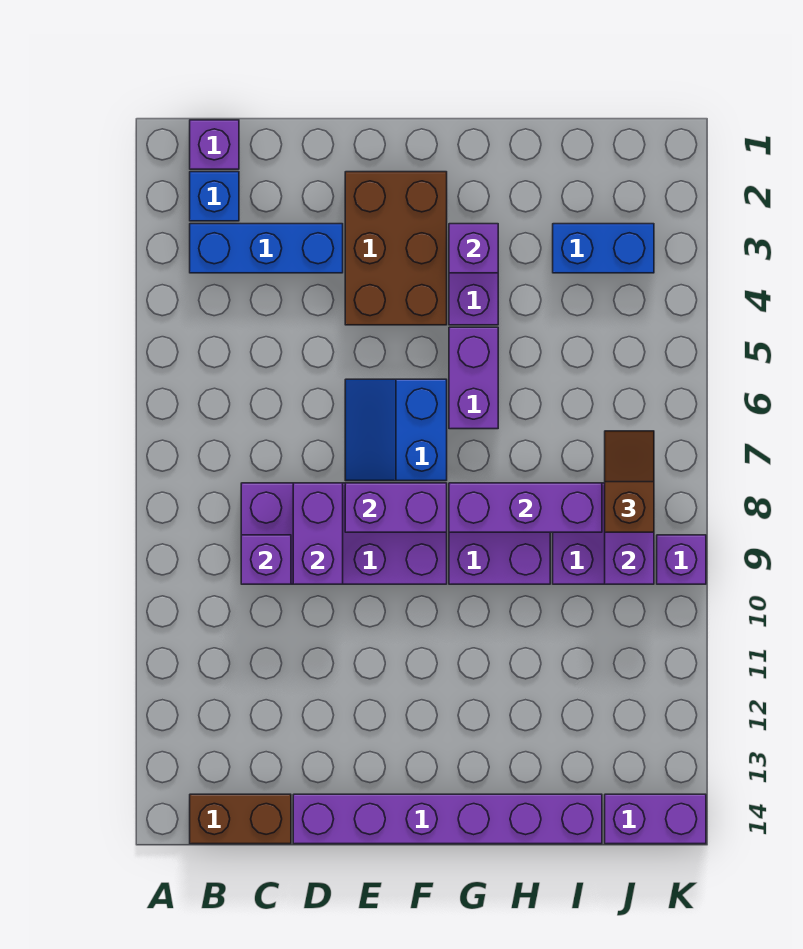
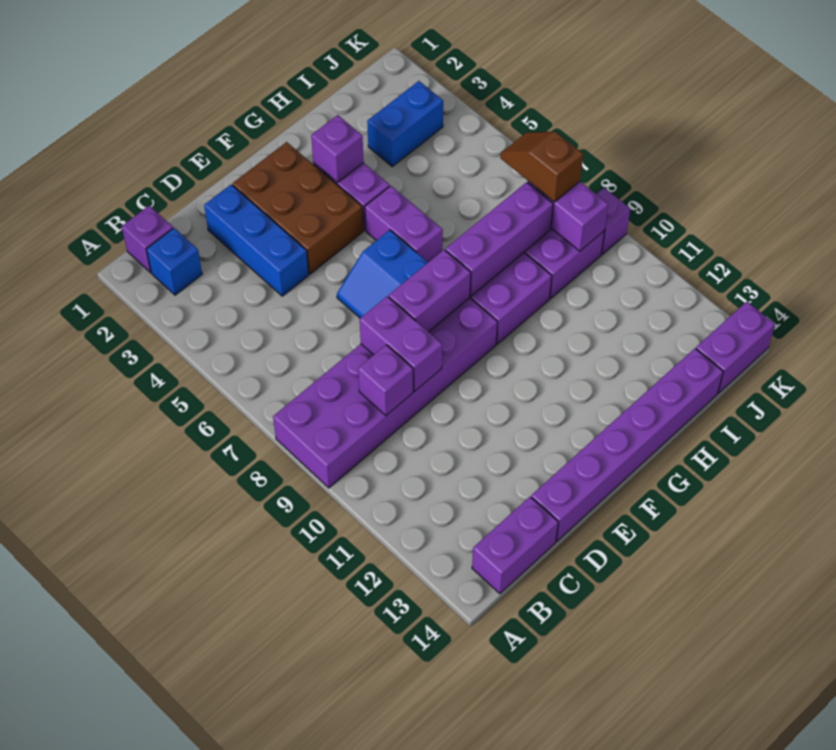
blue brick B3:D3 level 1 -> blue brick D2:D4 level 1
brown brick B14:C14 level 1 -> purple brick B14:C14 level 1
purple brick C8:F9 level 1 -> purple brick A8:F9 level 1

